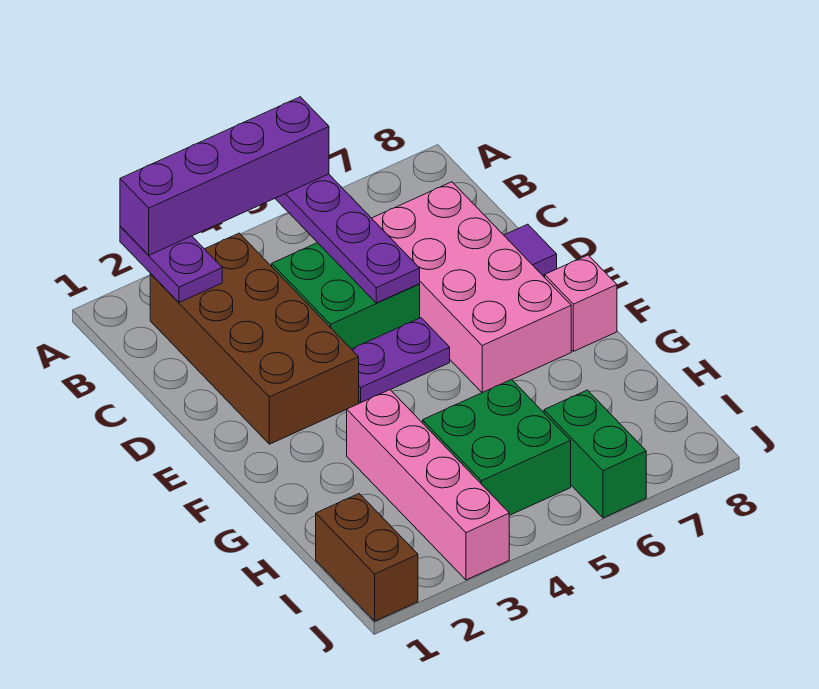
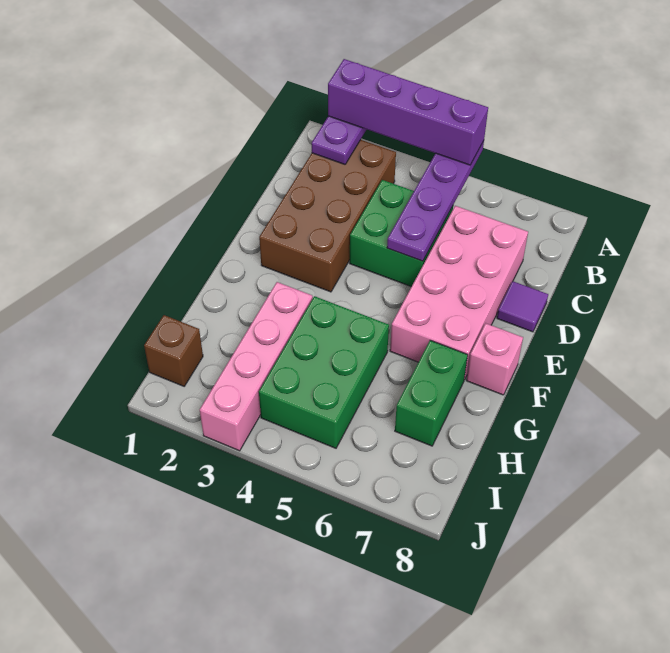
purple plate E4:E5 level 1 -> none
green brick H4:I5 level 1 -> green brick G4:I5 level 1
brown brick I1:J1 level 1 -> brown brick I1 level 1
green brick I6:J6 level 1 -> green brick G7:H7 level 1

